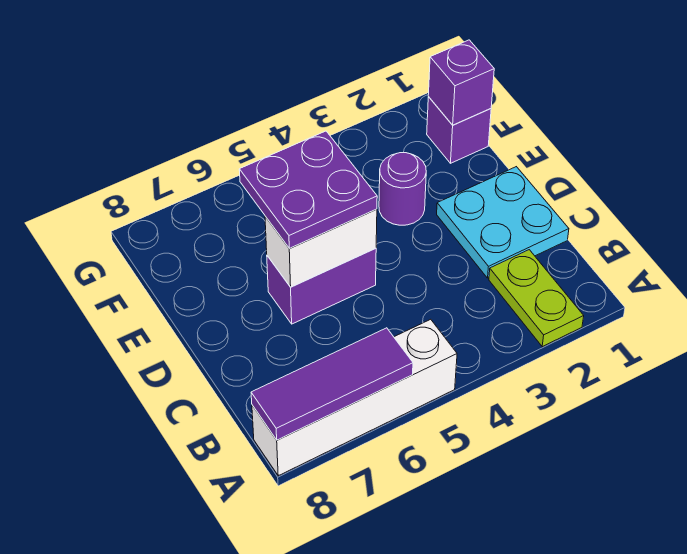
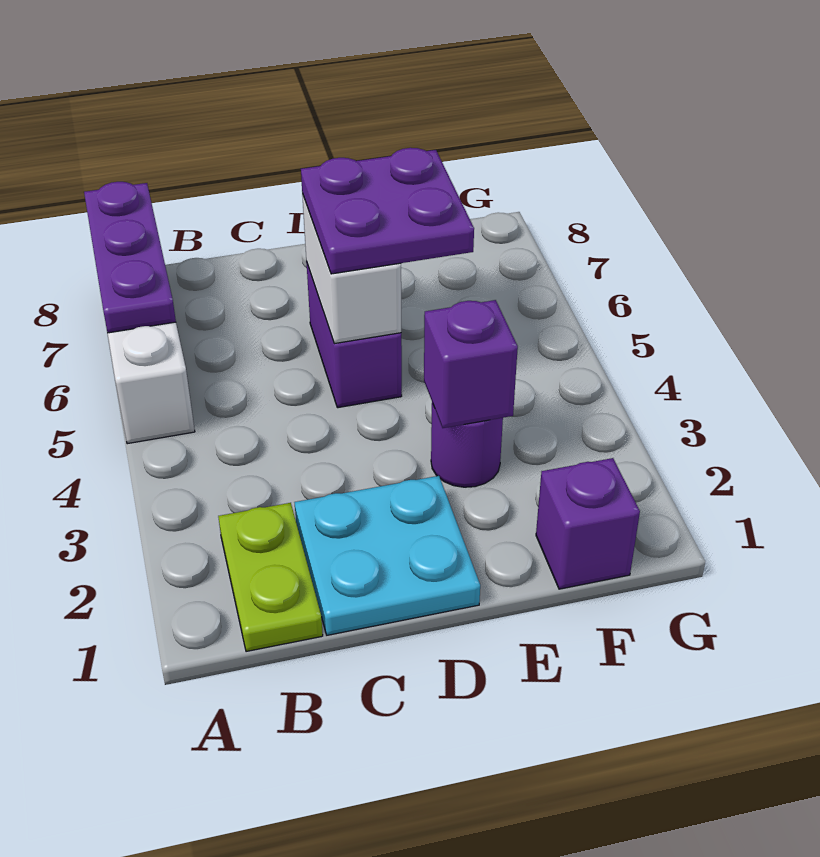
lime plate A2:B2 level 1 -> lime plate B1:B2 level 1
purple tile A6:A8 level 2 -> purple plate A6:A8 level 2
purple brick F1 level 2 -> purple brick E3 level 2

